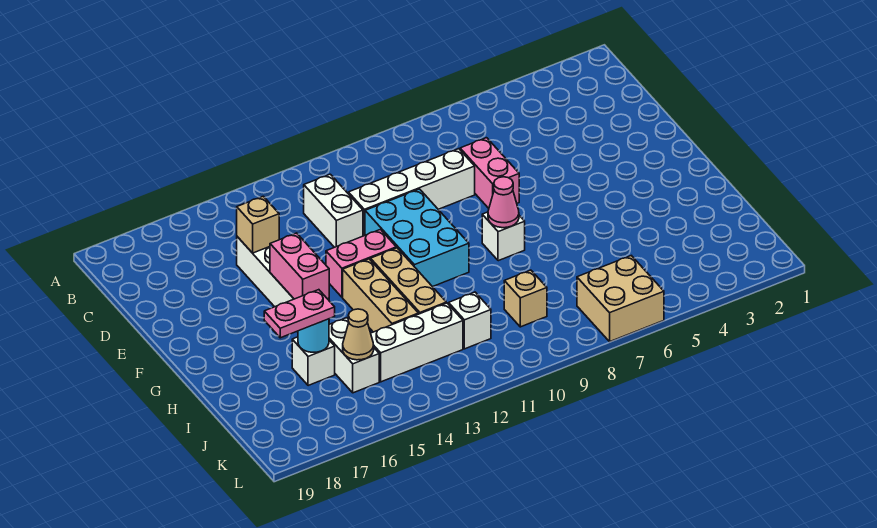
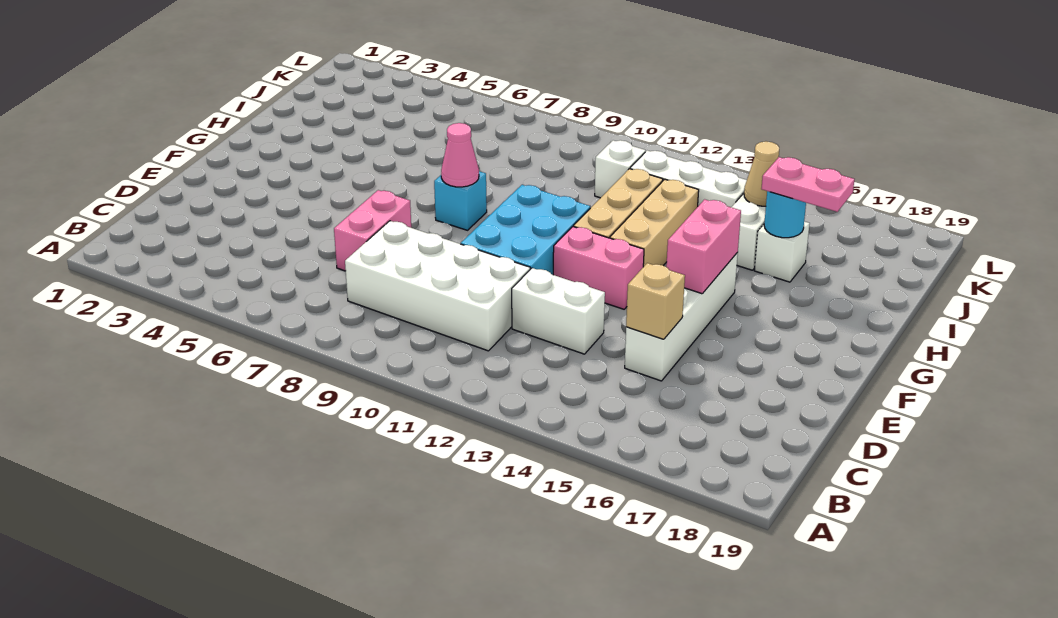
white brick C12:D12 level 1 -> white brick D12:D13 level 1
white brick D8:D11 level 1 -> white brick C8:D11 level 1
white brick G8 level 1 -> cyan brick G8 level 1
tan brick J9 level 1 -> none
tan brick K6:L7 level 1 -> none

